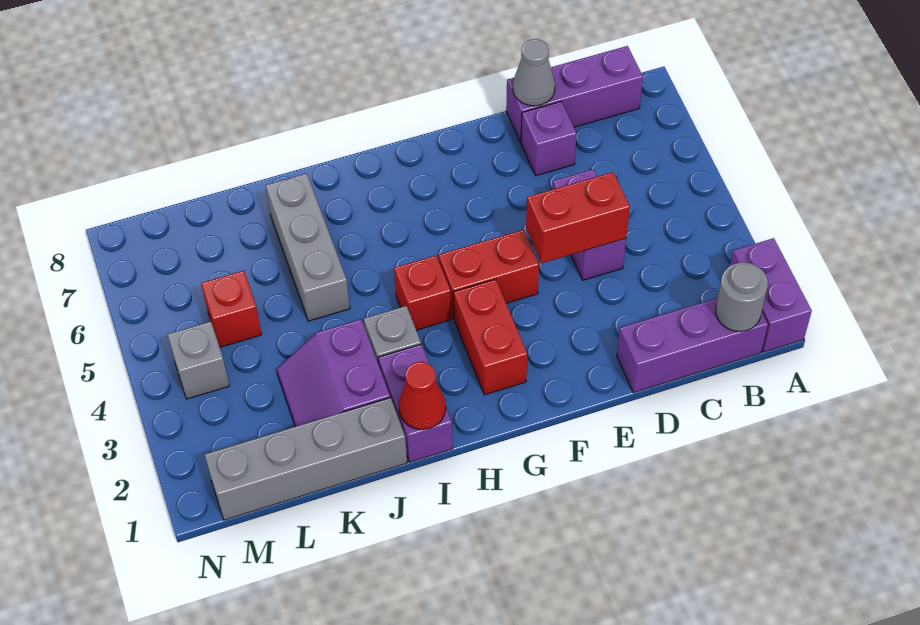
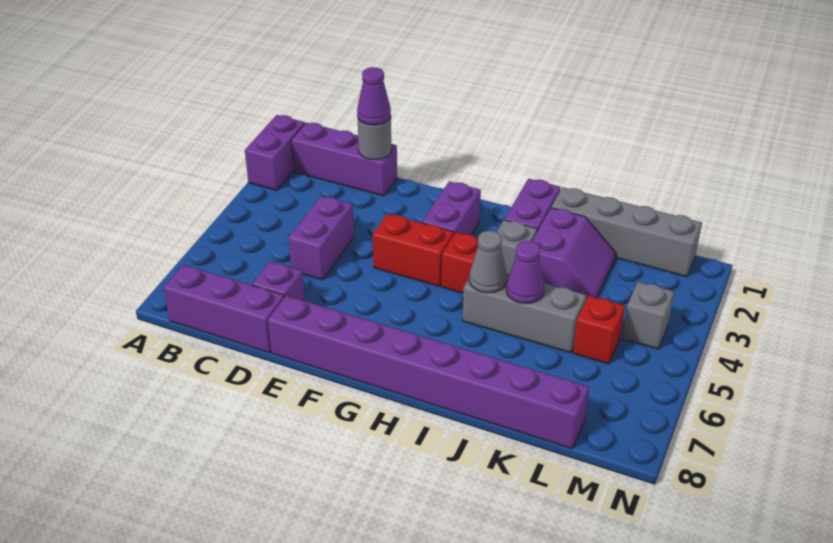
grey round brick B1 level 2 -> grey round brick D1 level 2
none -> purple cone D1 level 3
red brick D4:E4 level 2 -> none
grey cone D8 level 2 -> grey cone I5 level 2
none -> purple brick E8:L8 level 1
red brick G2:G3 level 1 -> purple brick G2:G3 level 1
red cone I1 level 2 -> none
grey brick J5:J7 level 1 -> grey brick I5:K5 level 1
none -> purple cone J5 level 2

